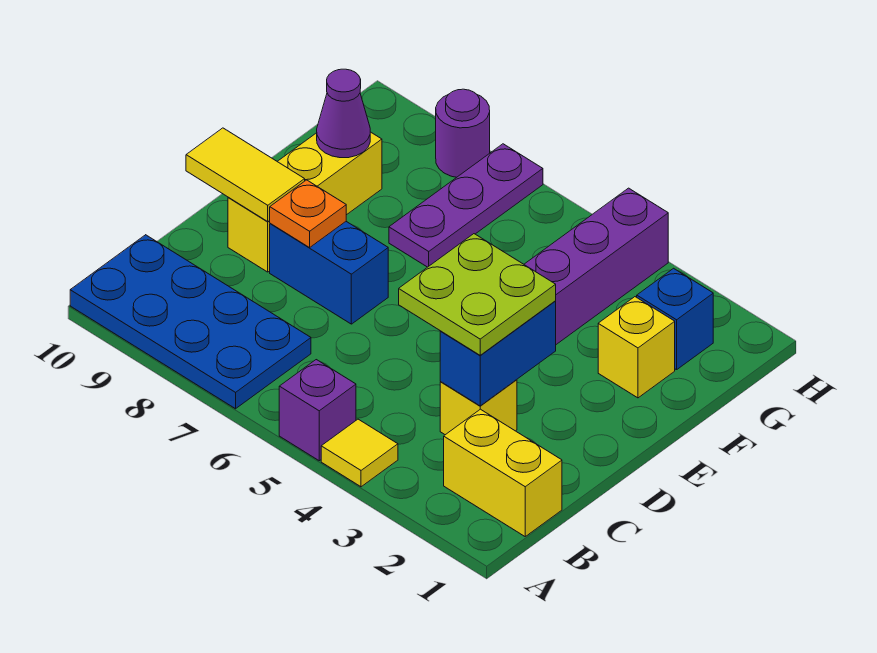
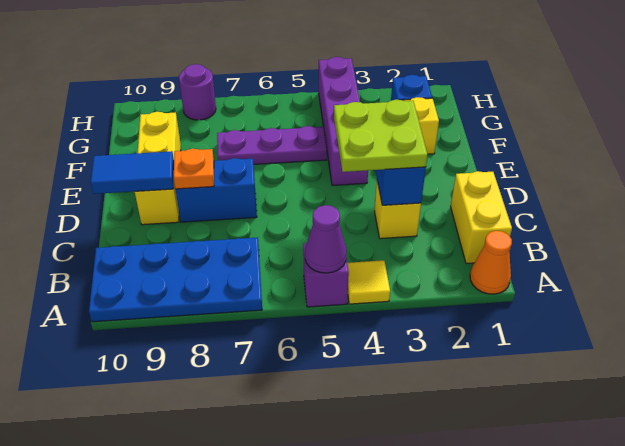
none -> orange cone A1 level 1
yellow brick B1:B2 level 1 -> yellow brick B1:C1 level 1
yellow tile D9:D10 level 2 -> blue tile D9:D10 level 2
purple plate F7:H7 level 1 -> purple plate F5:F7 level 1
purple cone F9 level 2 -> purple cone A5 level 2

